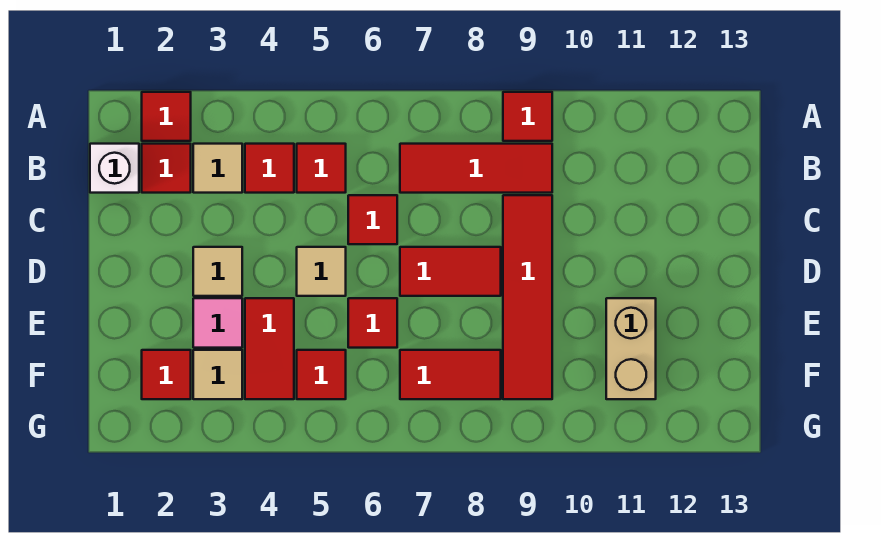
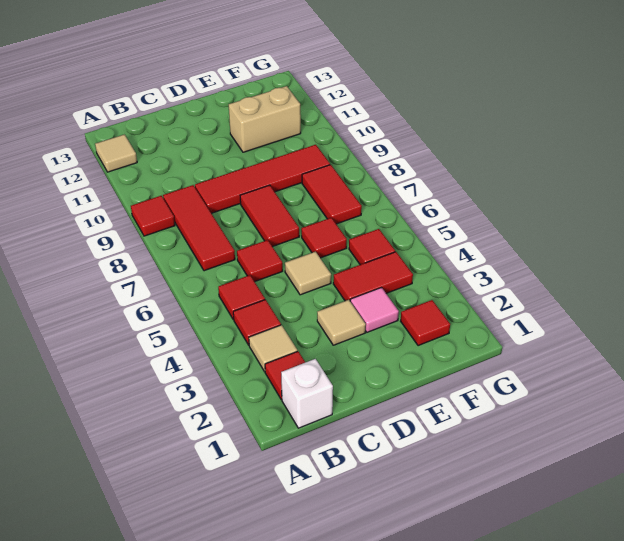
red tile A2 level 1 -> none
tan tile F3 level 1 -> tan tile A12 level 1

